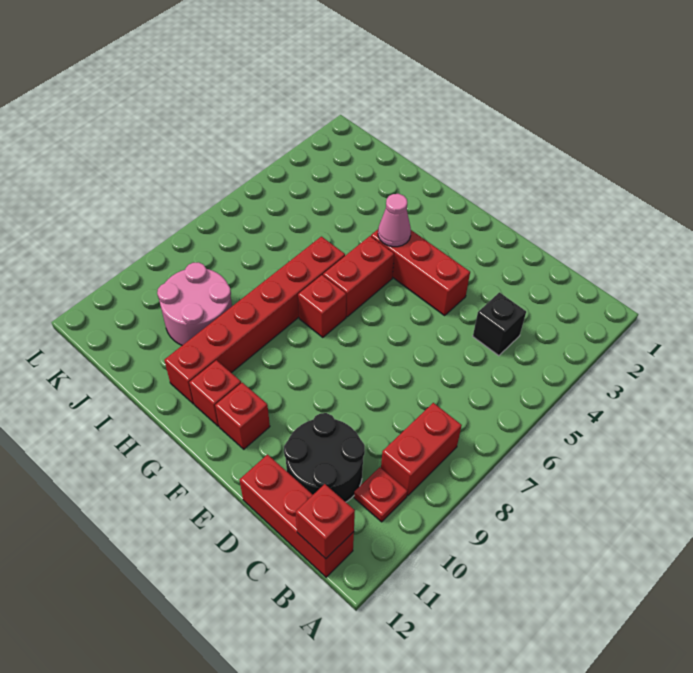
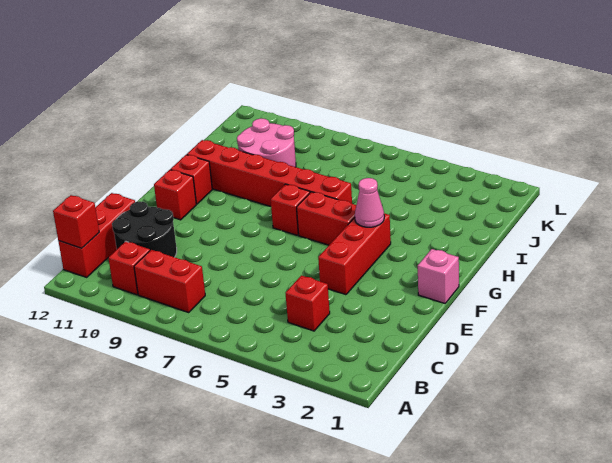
red plate B10 level 1 -> red brick B10 level 1
black brick C4 level 1 -> red brick C4 level 1
none -> pink brick F1 level 1

